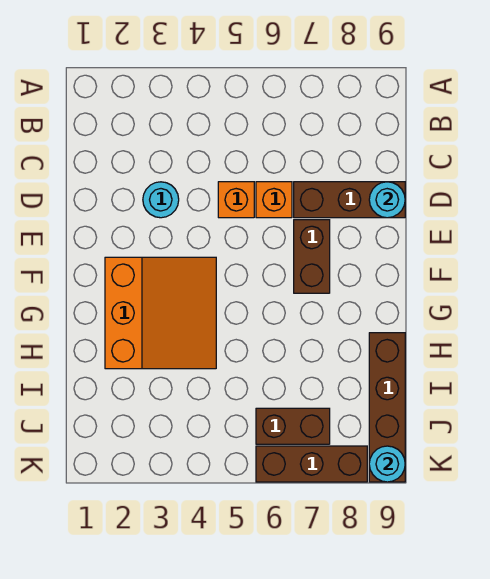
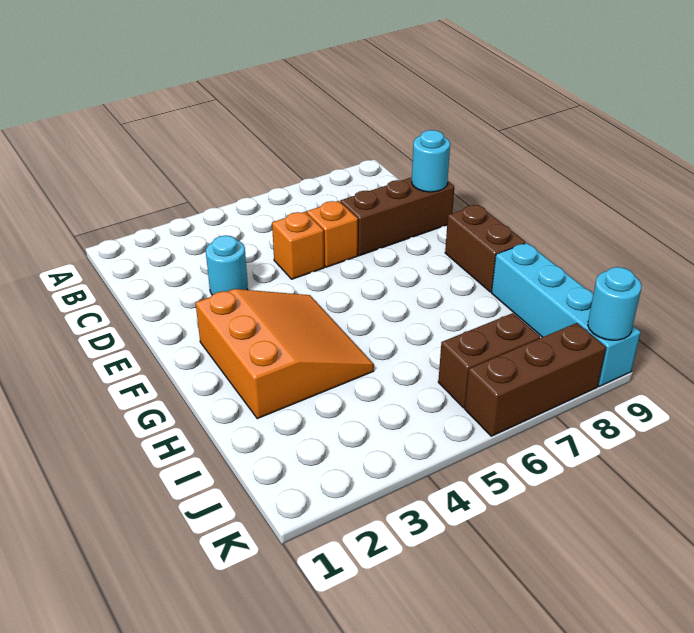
brown brick E7:F7 level 1 -> brown brick F9:G9 level 1
brown brick H9:K9 level 1 -> cyan brick H9:K9 level 1

